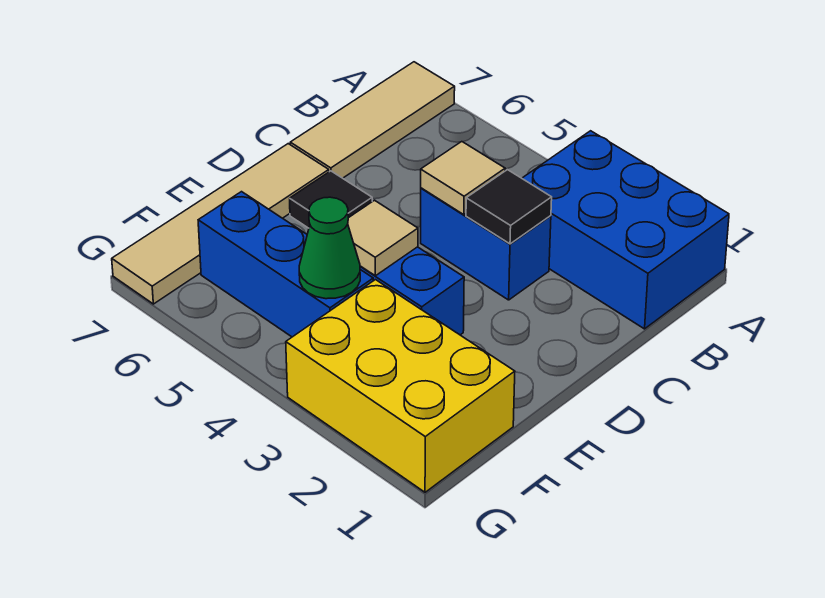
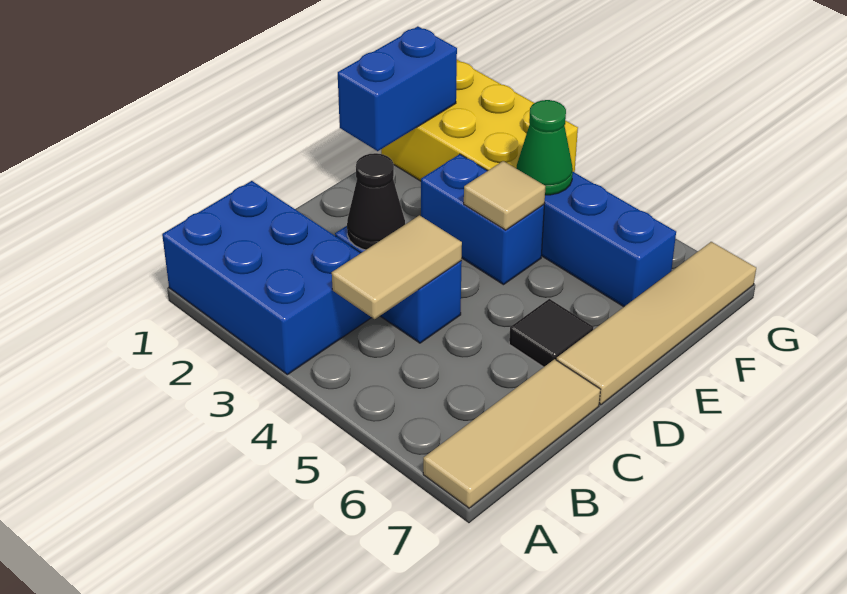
black tile C3 level 2 -> black cone C3 level 2
tan tile C4 level 2 -> tan tile B4:C4 level 2
none -> blue brick E1:F1 level 2

